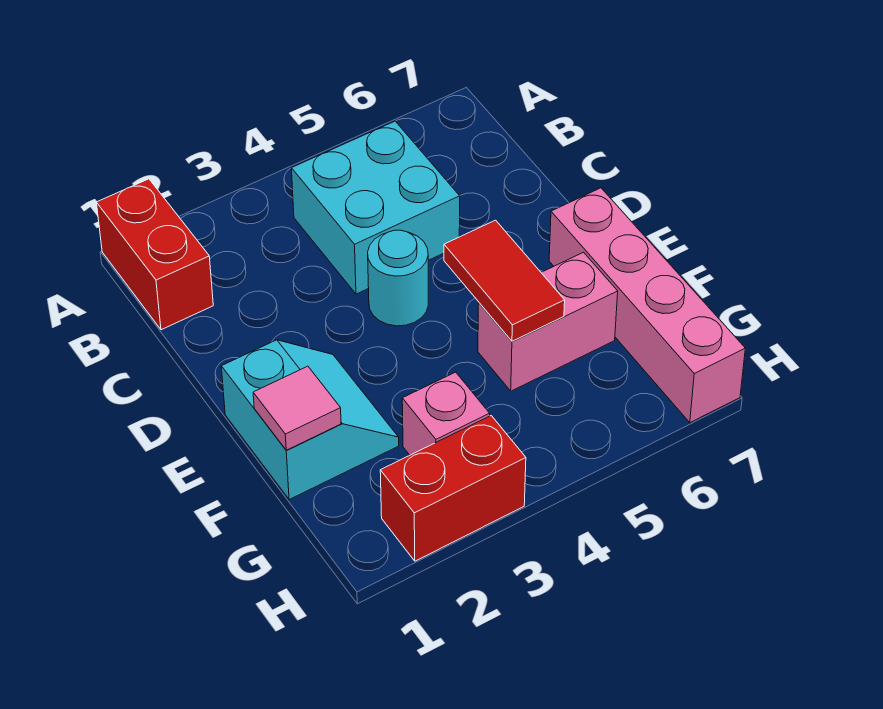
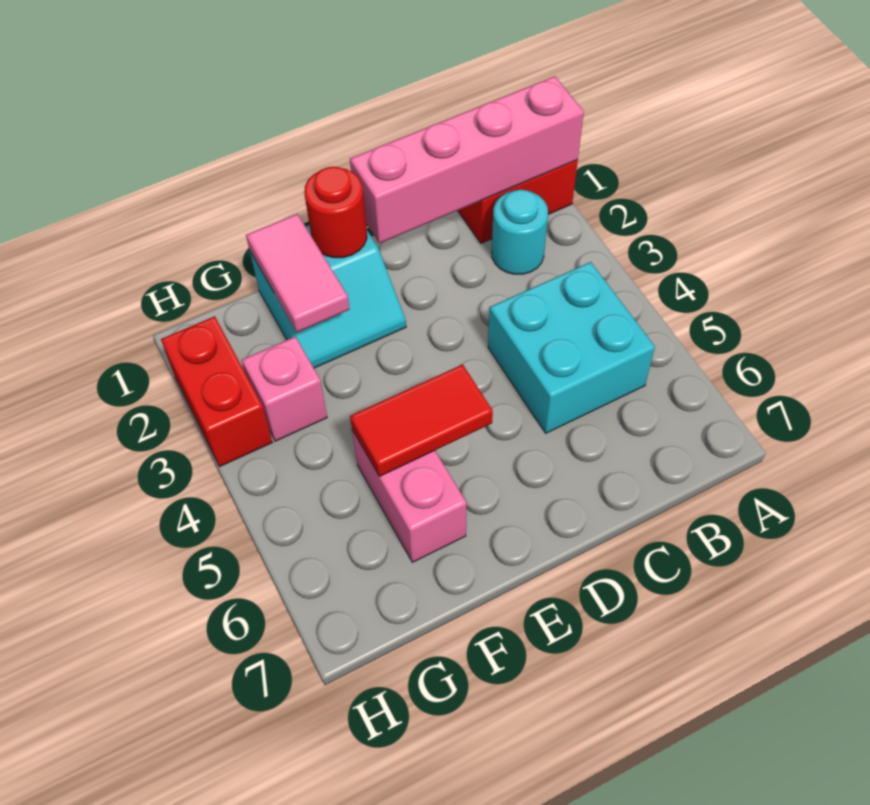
cyan round brick D4 level 1 -> cyan round brick B2 level 1
none -> red round brick E1 level 2
pink brick E7:H7 level 1 -> pink brick A1:D1 level 2
pink tile F1 level 2 -> pink tile F1:F2 level 2

